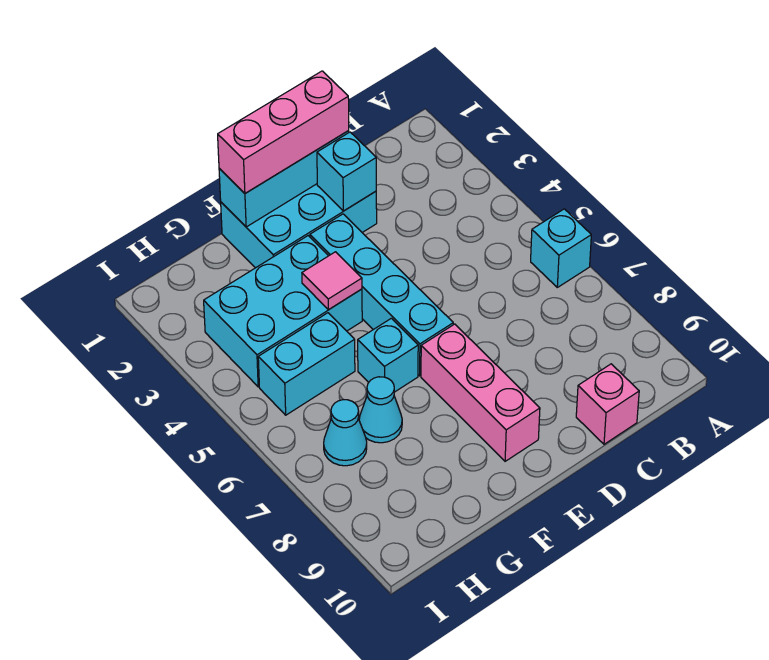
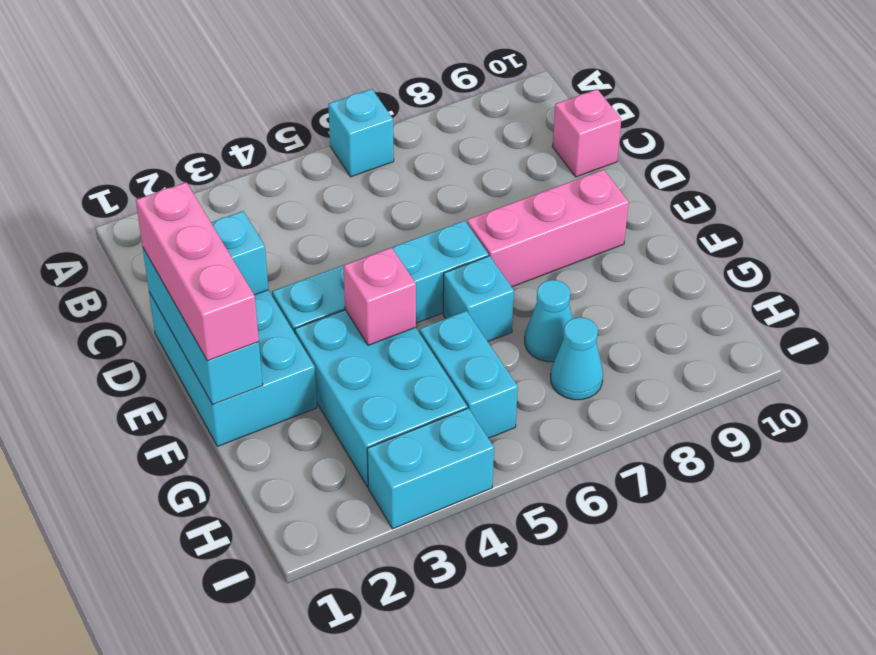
pink tile F4 level 2 -> pink brick F4 level 2
none -> cyan brick I3:I4 level 1

